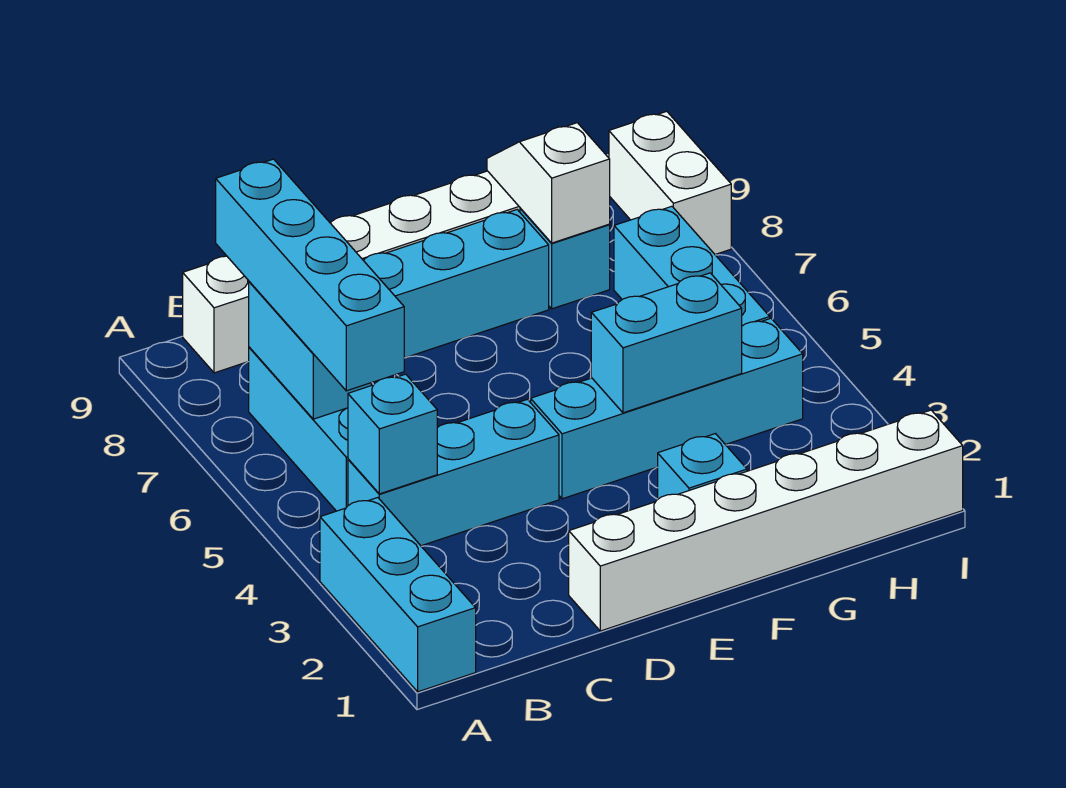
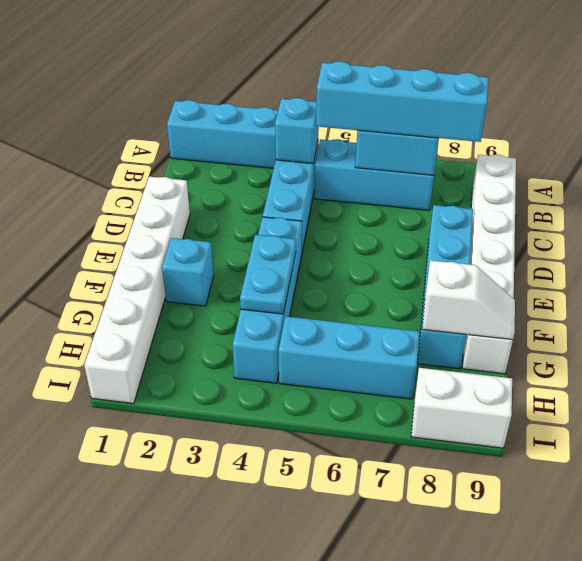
cyan brick F4:G4 level 2 -> cyan plate F4:G4 level 2

